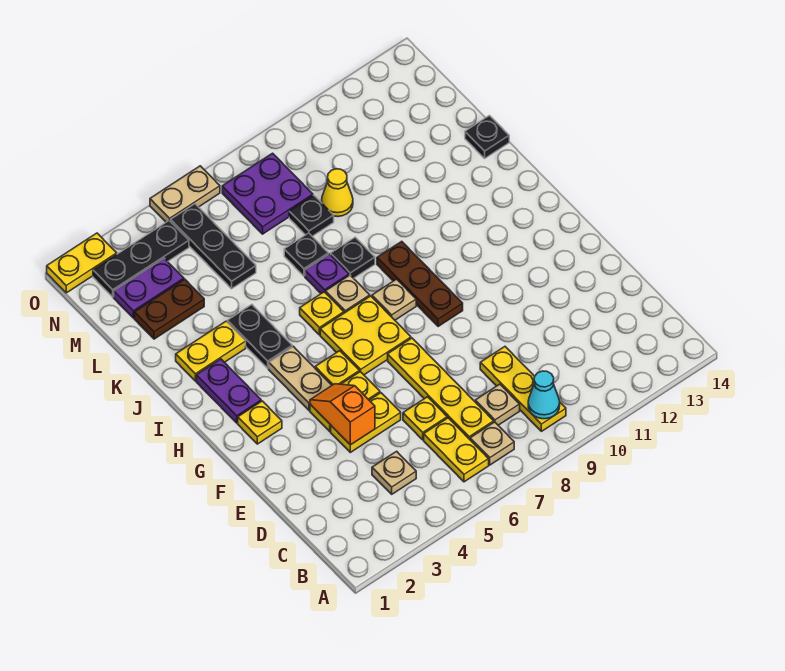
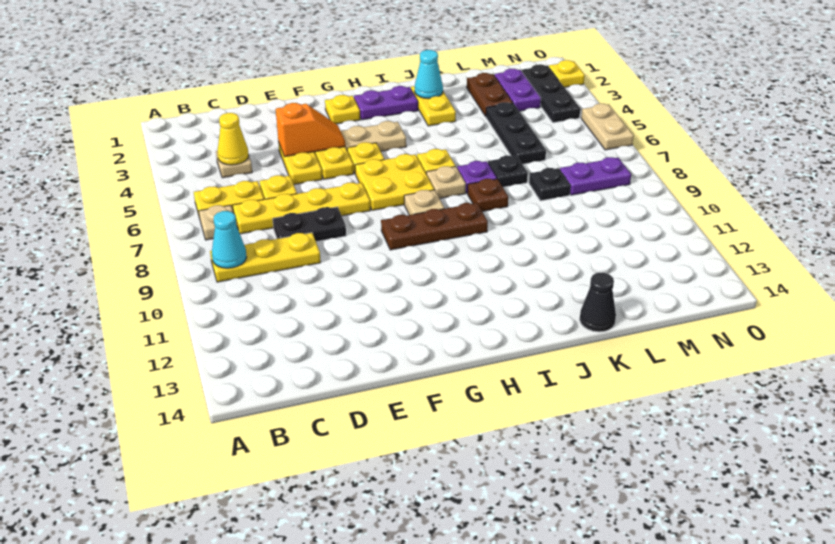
tan plate C8 level 1 -> none
black plate I4:J4 level 1 -> black plate D8:E8 level 1
none -> cyan cone J2 level 2
black plate J8 level 1 -> brown plate J8 level 1
black plate K14 level 1 -> black cone K14 level 1
black plate L5:N5 level 1 -> black plate L4:L6 level 1
yellow cone L9 level 1 -> yellow cone C4 level 2
purple plate M7:N8 level 1 -> purple plate M8:N8 level 1
yellow plate O1:O2 level 1 -> yellow plate O2 level 1

